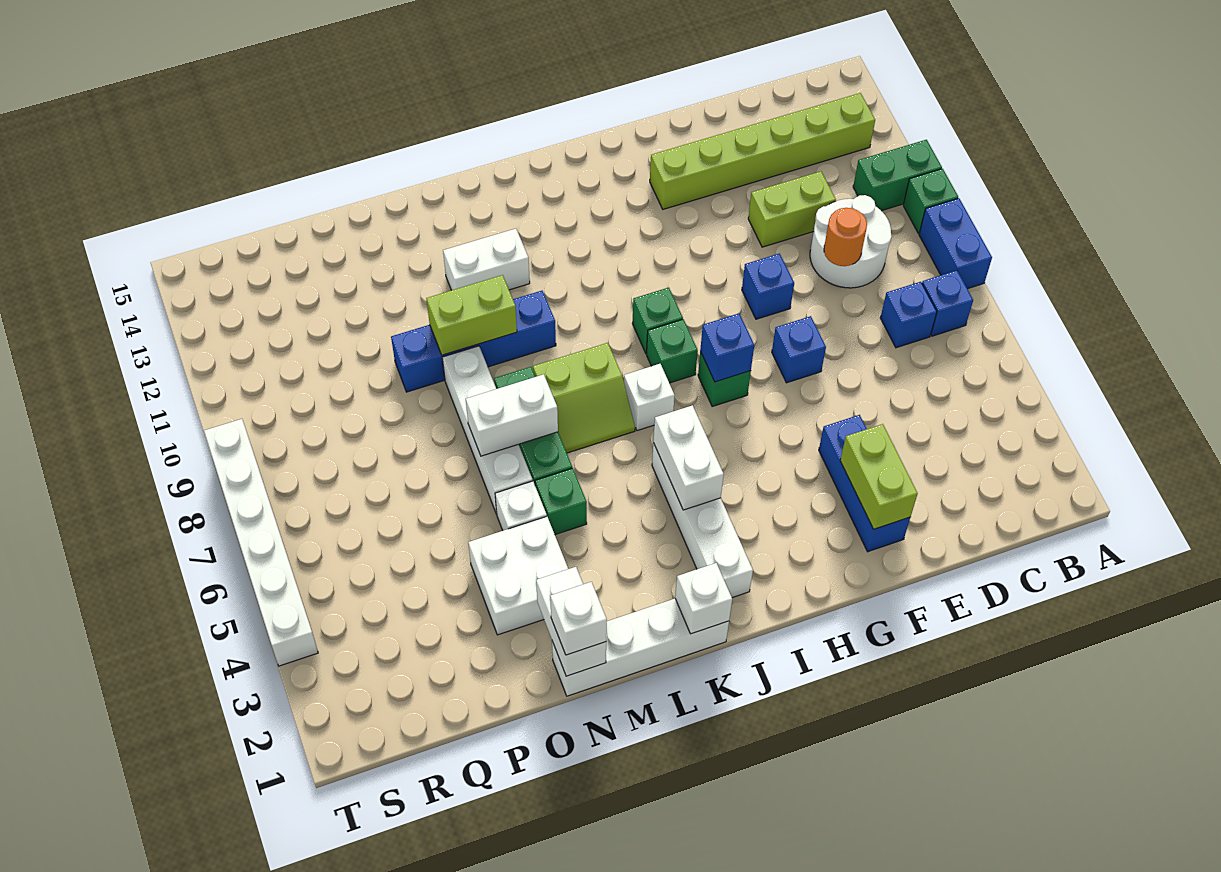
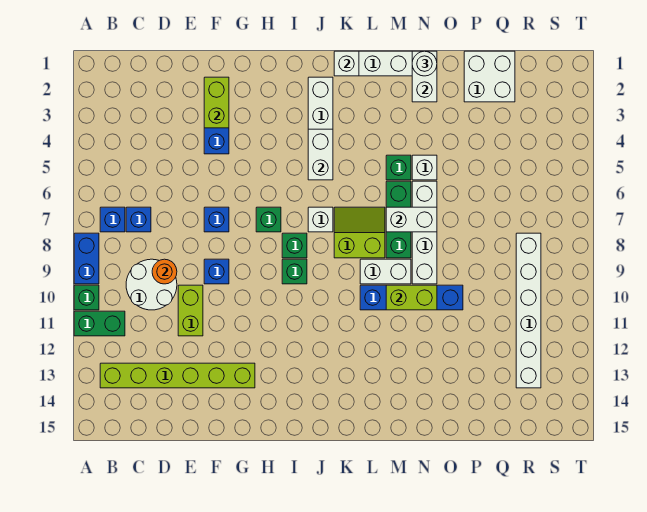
lime brick D11:E11 level 1 -> lime brick E10:E11 level 1
blue brick H7 level 2 -> none
white brick L12:M12 level 1 -> white brick L9:M9 level 1
white brick N1 level 3 -> white round brick N1 level 3
white brick N3:O4 level 1 -> white brick P1:Q2 level 1
white brick T4:T9 level 1 -> white brick R8:R13 level 1

